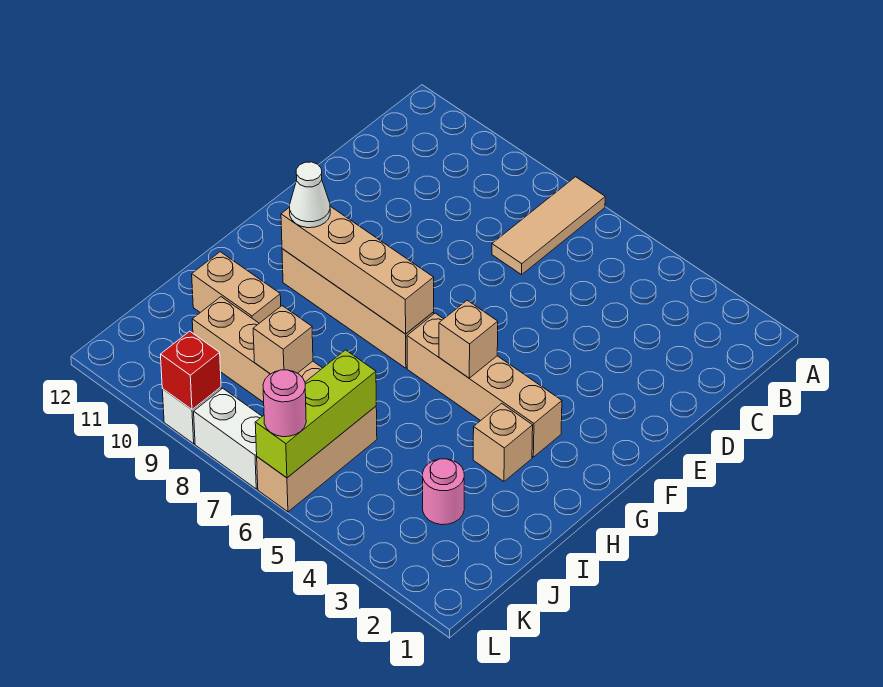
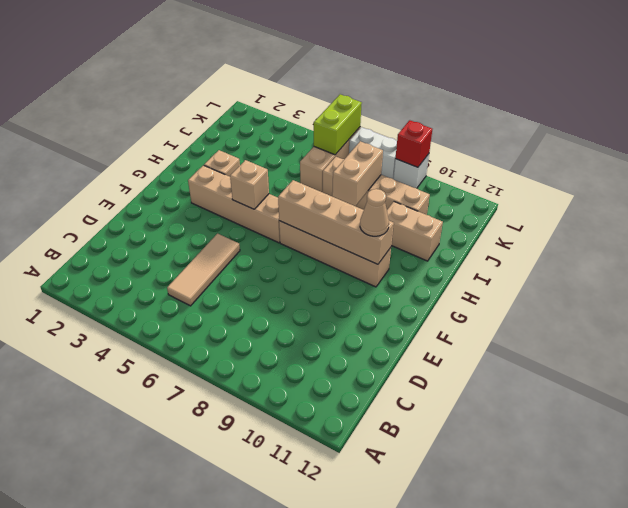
tan tile A7:C7 level 1 -> tan tile C5:E5 level 1
white cone G10 level 3 -> tan cone G10 level 3
pink round brick J3 level 1 -> none
lime brick J6:L6 level 2 -> lime brick K6:L6 level 2
tan brick J8 level 2 -> tan brick I8:J8 level 2
pink round brick L6 level 3 -> none

